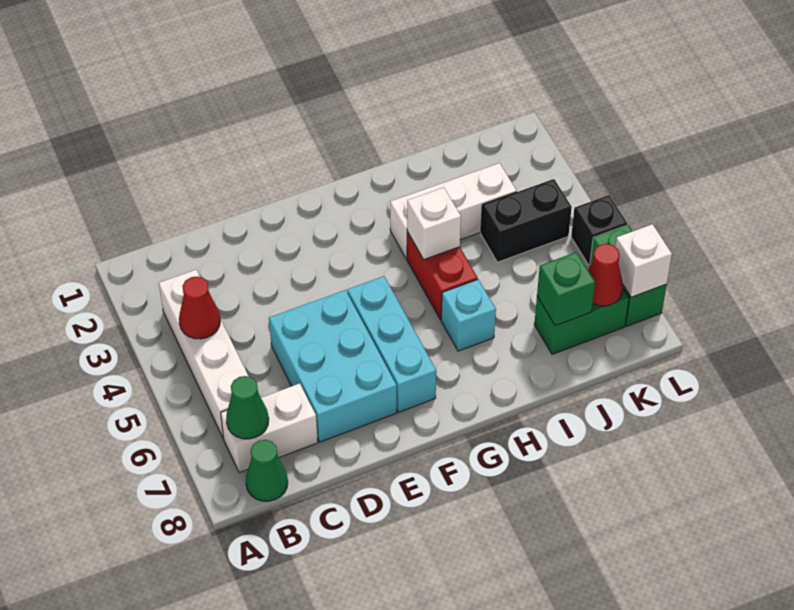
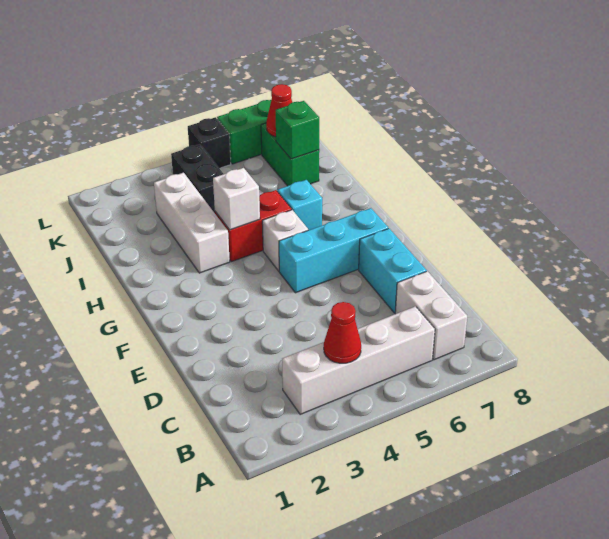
green cone B7 level 2 -> none
green cone B8 level 1 -> none
cyan brick D5:E7 level 1 -> cyan brick D7:E7 level 1
white brick L7 level 2 -> white brick G5 level 1

